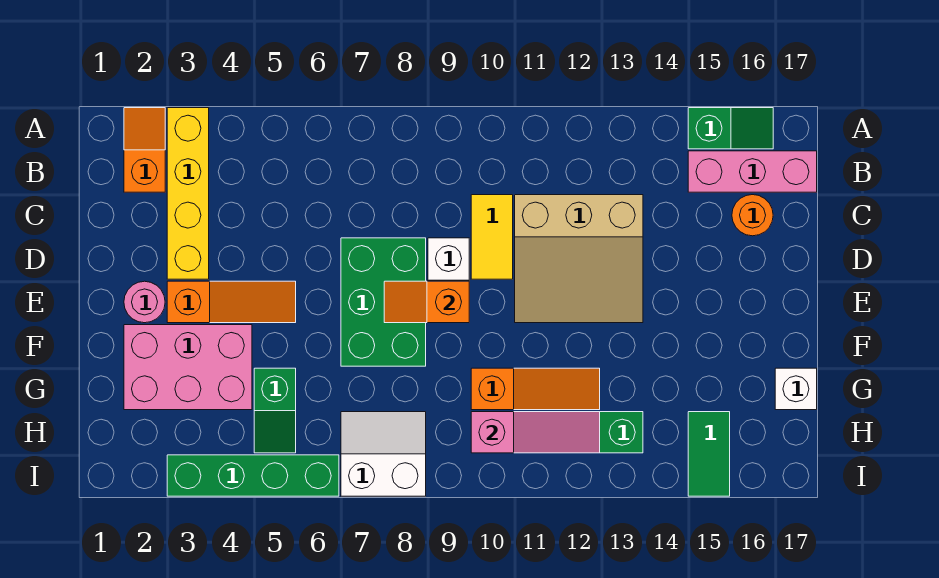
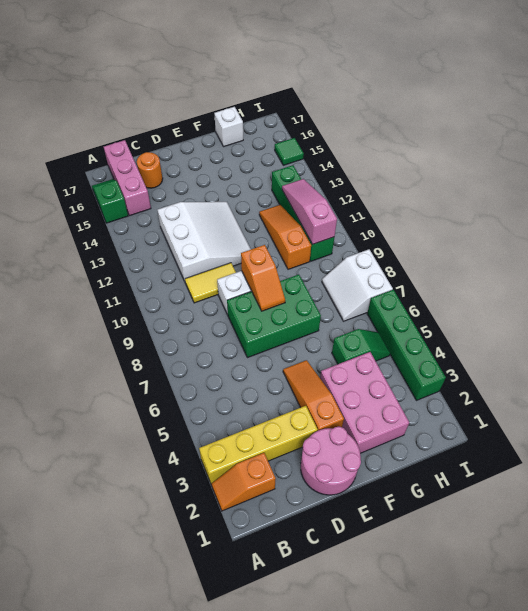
tan slope C11:E13 level 1 top C -> white slope C11:E13 level 1 top C
pink round brick E2 level 1 -> pink round brick D1:E2 level 1
green tile H15:I15 level 1 -> green tile I15 level 1

